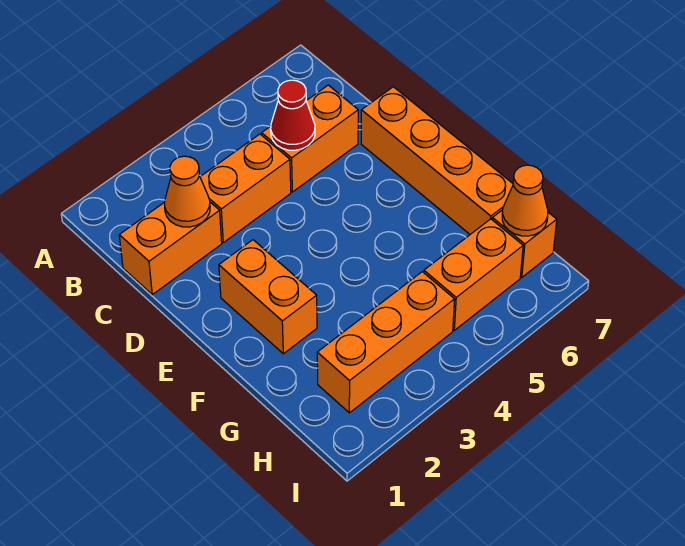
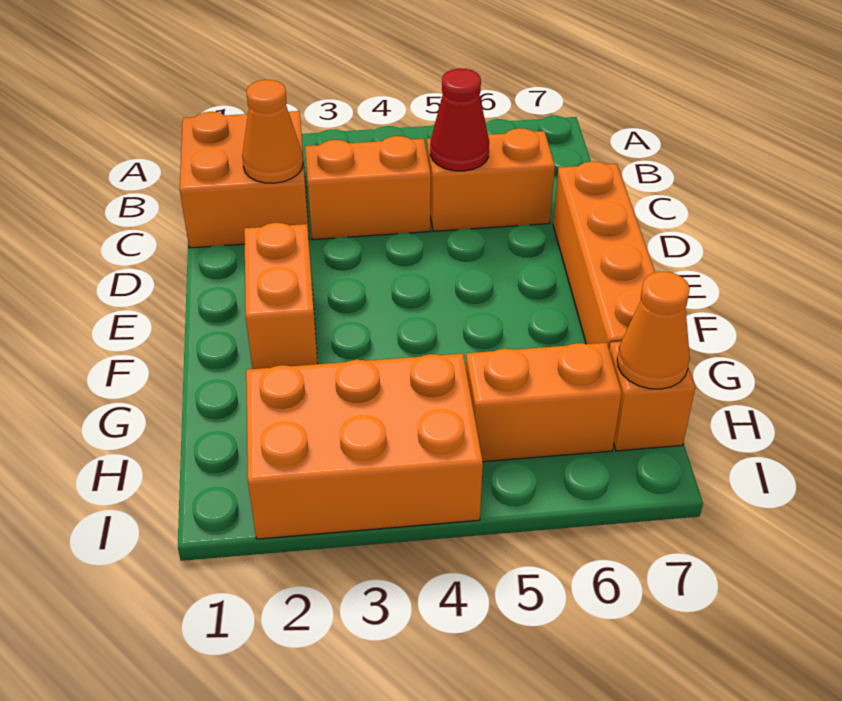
orange brick C1:C2 level 1 -> orange brick B1:C2 level 1
orange brick H2:H4 level 1 -> orange brick H2:I4 level 1

